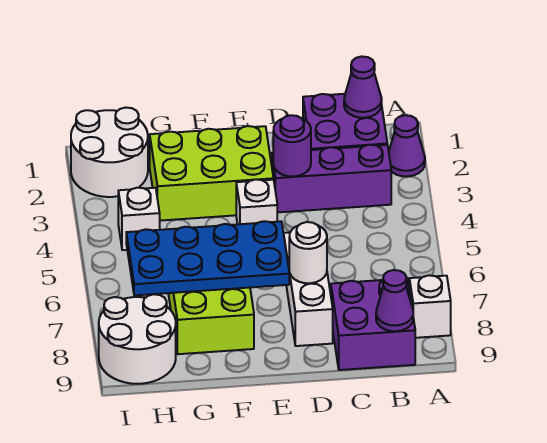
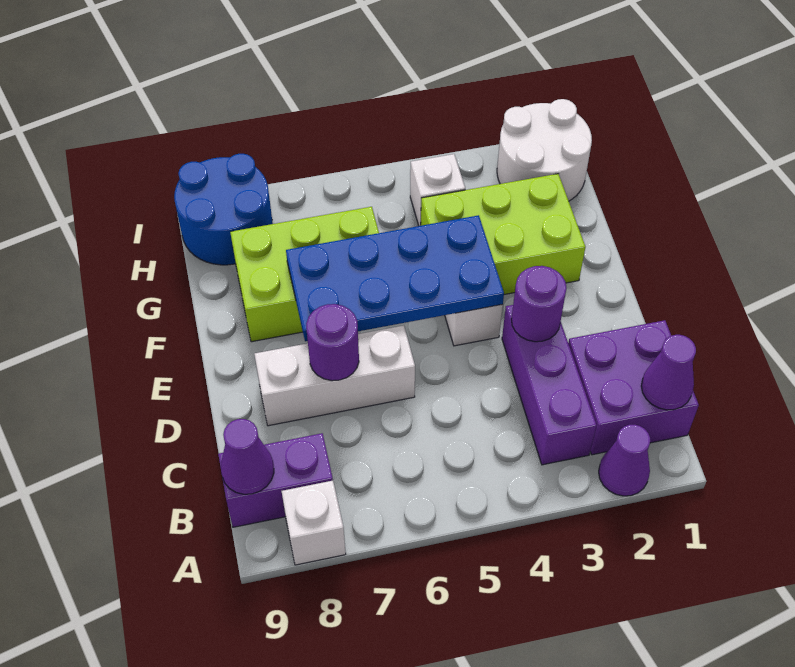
purple brick B8:C9 level 1 -> purple brick B8:B9 level 1
white round brick D7 level 2 -> purple round brick D7 level 2
lime brick E2:G3 level 1 -> lime brick F2:G4 level 1
blue plate E6:H7 level 2 -> blue plate E4:F7 level 2
white round brick H8:I9 level 1 -> blue round brick H8:I9 level 1

